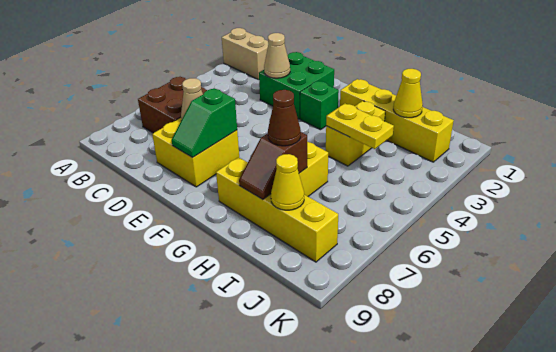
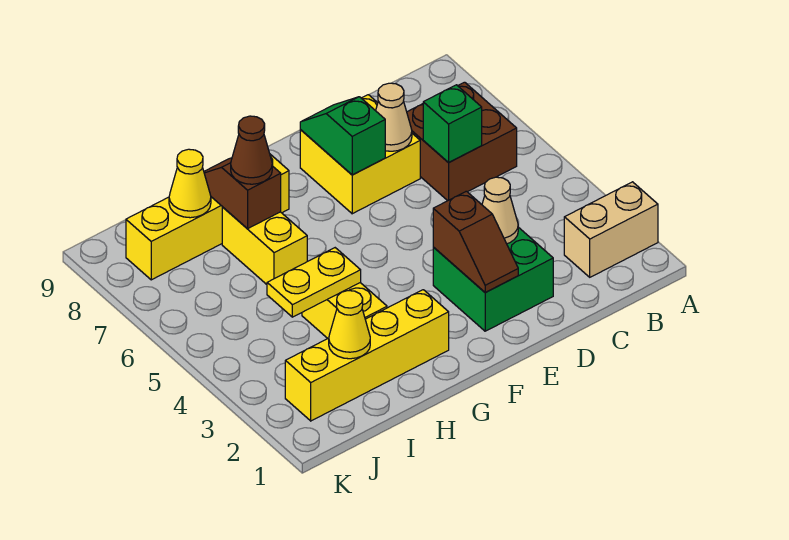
none -> brown slope E2:E3 level 2 top 3
green brick F3 level 1 -> green brick C6 level 2

